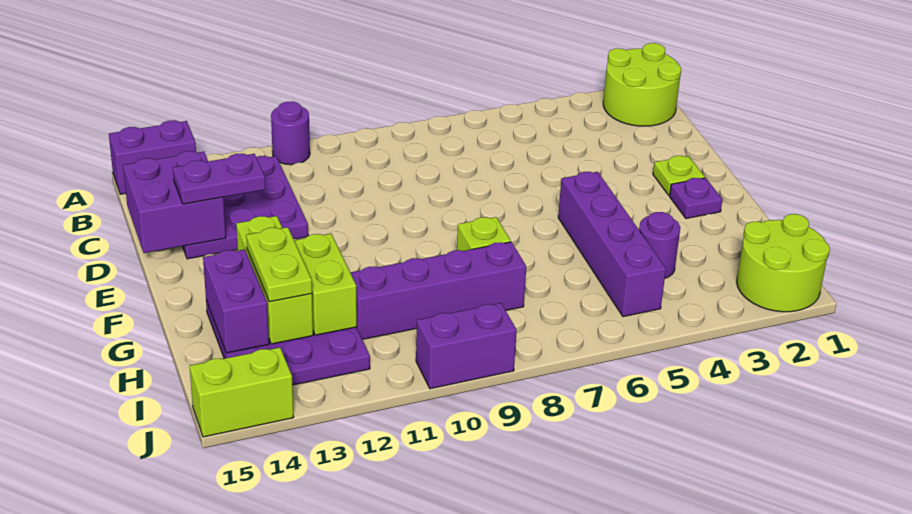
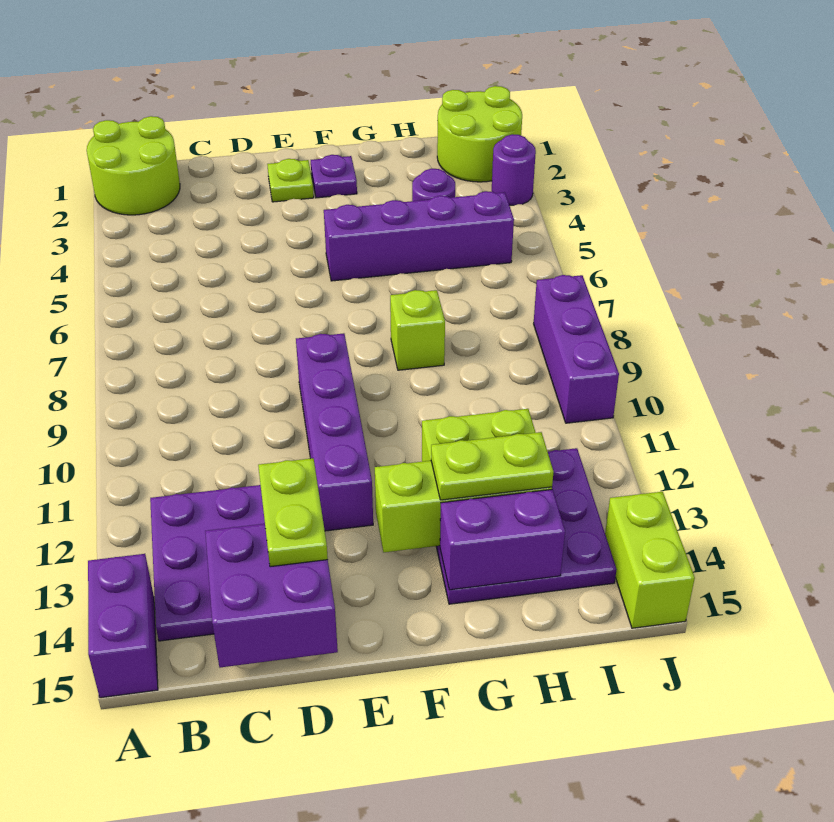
purple round brick A11 level 1 -> purple round brick J3 level 1
purple plate D13:D14 level 3 -> lime plate D13:D14 level 3
purple brick H8:H11 level 1 -> purple brick E9:E12 level 1
purple brick J9:J10 level 1 -> purple brick J8:J10 level 1

